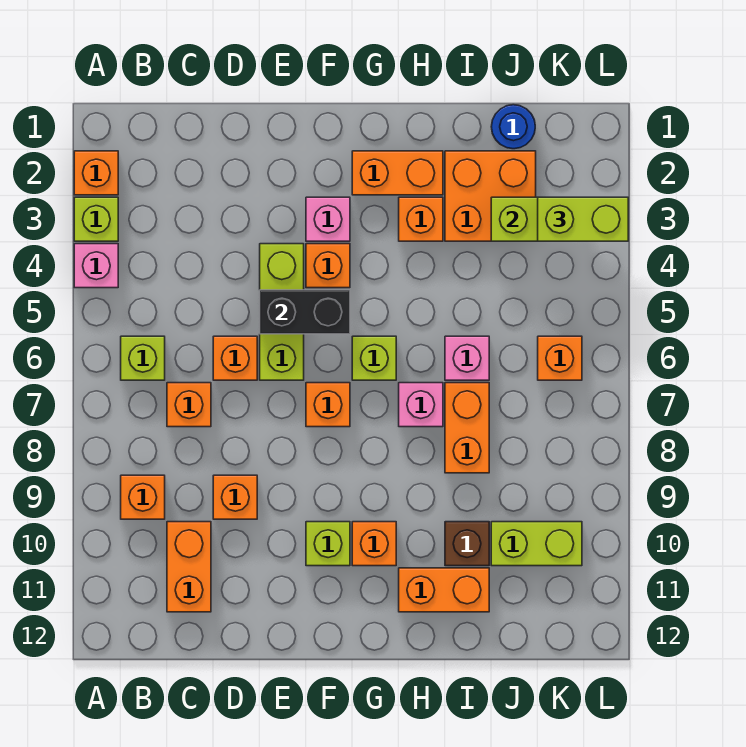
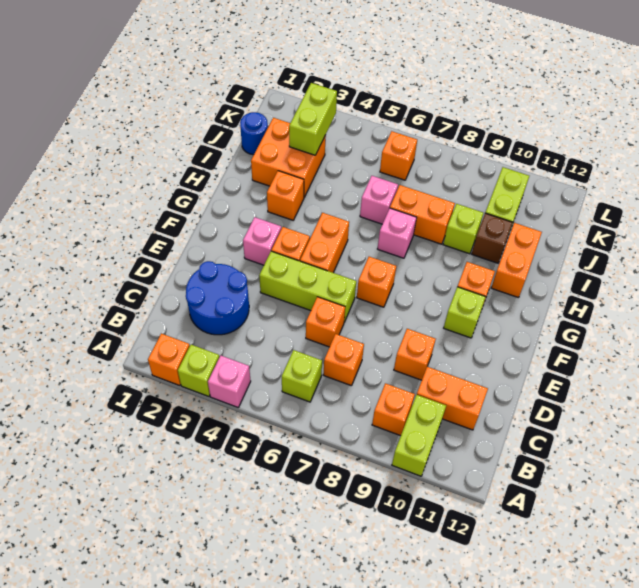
none -> blue round brick C2:D3 level 1
black brick E5:F5 level 2 -> none
orange brick G2:H2 level 1 -> orange brick F5:G5 level 1
lime brick G6 level 1 -> lime brick I9 level 1
lime brick K3:L3 level 3 -> lime brick A10:B10 level 1

